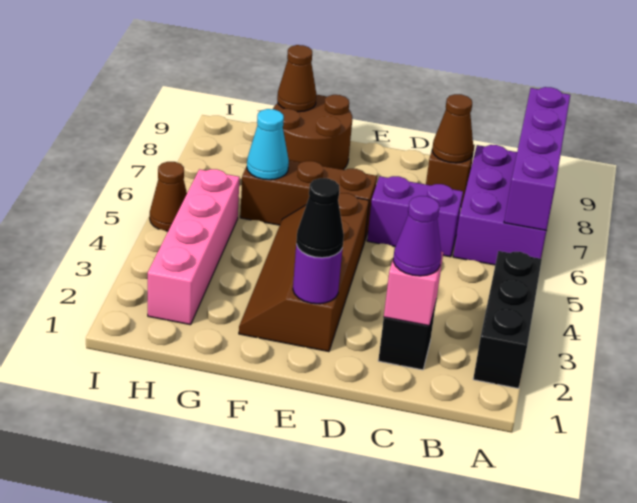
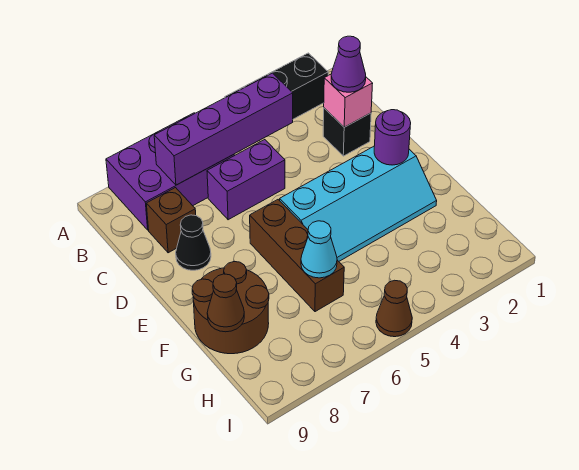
purple brick A6:A9 level 2 -> purple brick B4:B7 level 2
purple brick C6:D6 level 1 -> purple brick C5:C6 level 1
brown cone C8 level 2 -> none
brown slope E2:F5 level 1 top E -> cyan slope E2:F5 level 1 top E
black cone E2 level 3 -> black cone D8 level 1
pink brick H2:H5 level 1 -> none

